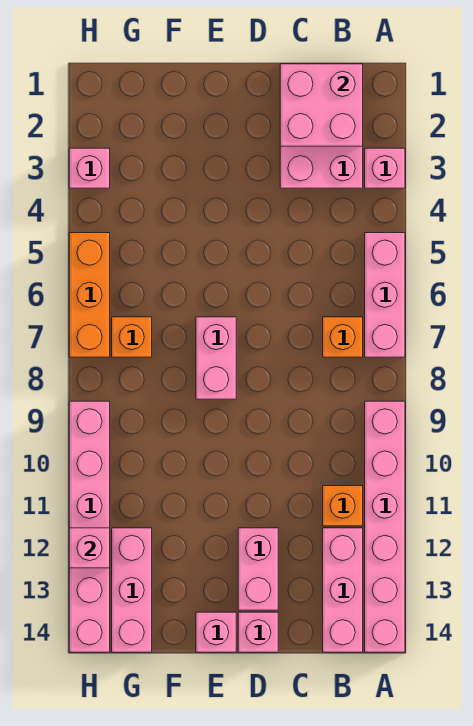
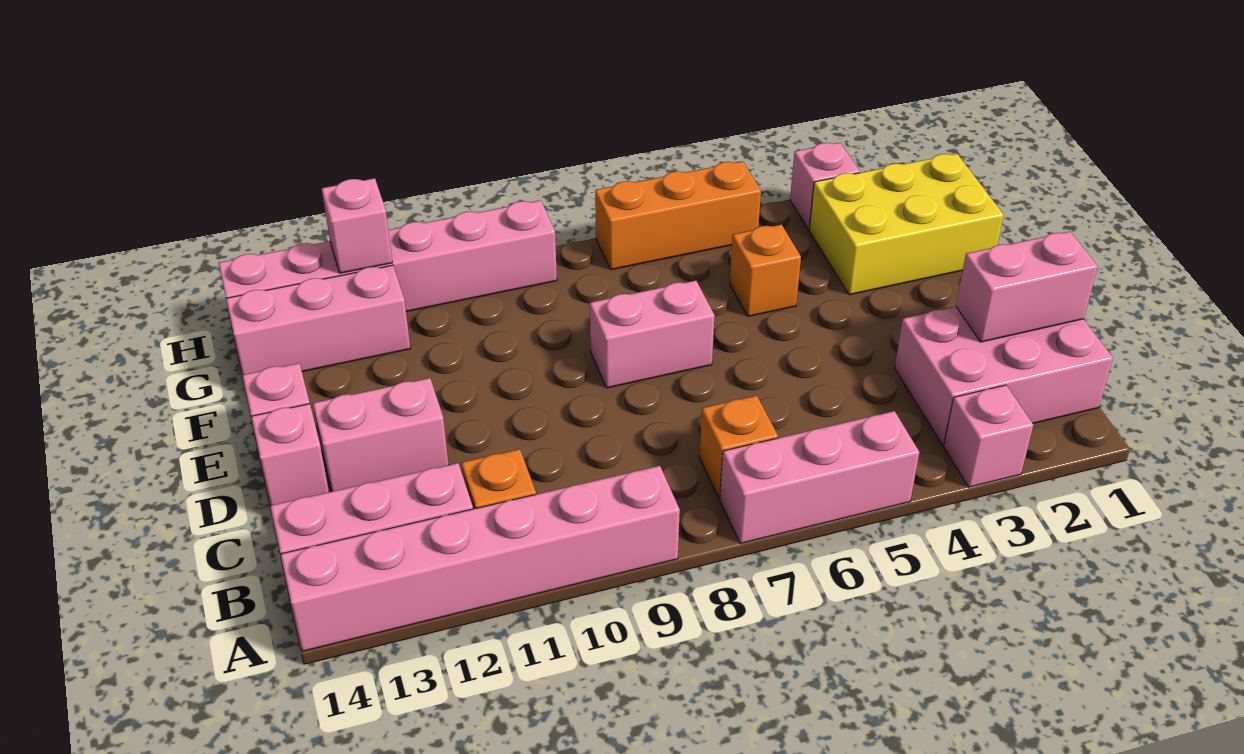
pink brick B1:C2 level 2 -> pink brick C1:C2 level 2
none -> yellow brick F1:G3 level 1
orange brick G7 level 1 -> orange brick F5 level 1

